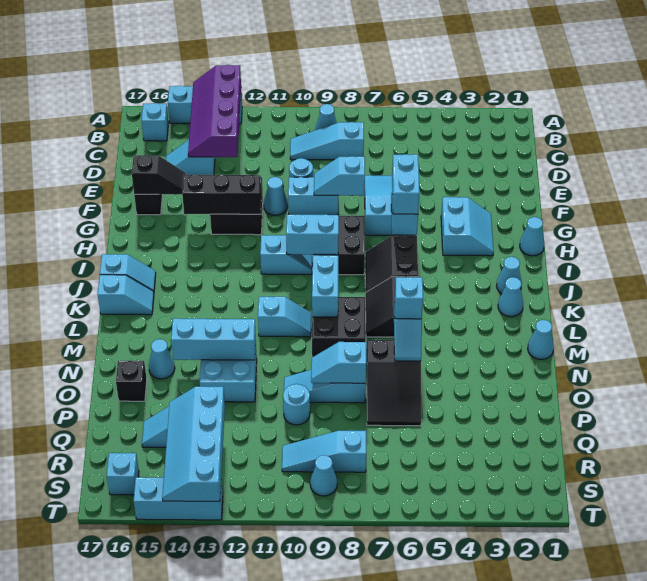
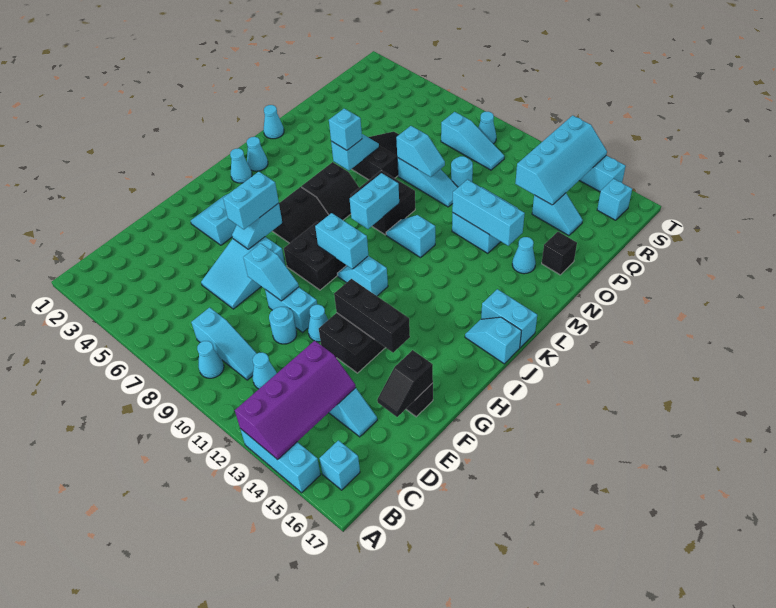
black slope F15:F16 level 2 top 16 -> black slope E16:F16 level 2 top F
cyan cone H1 level 1 -> cyan cone C11 level 1
cyan slope K16:K17 level 1 top 17 -> cyan brick K16:K17 level 1

